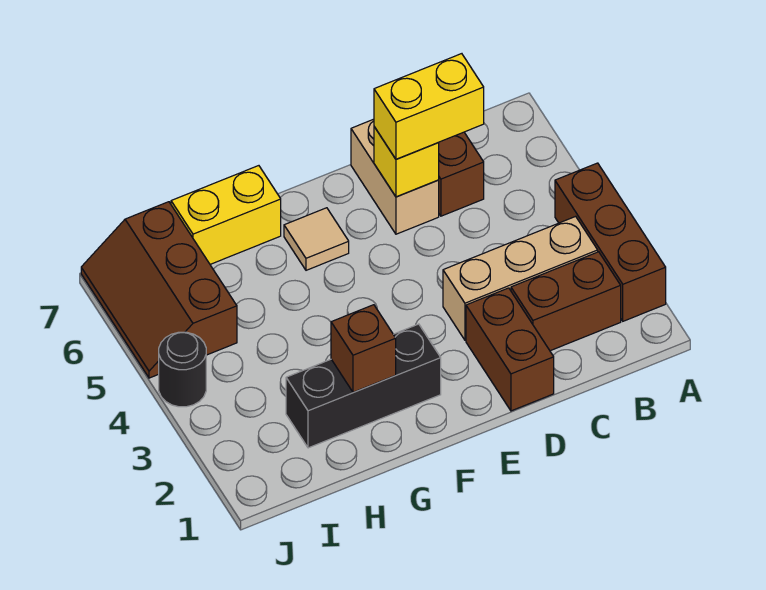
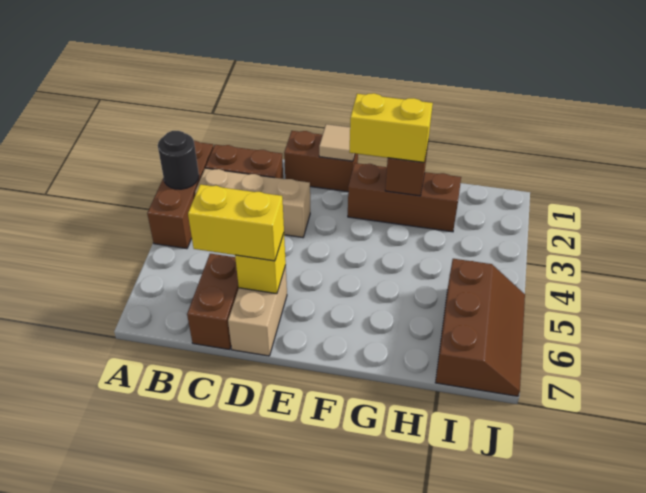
brown brick D1:D2 level 1 -> brown brick D1:E1 level 1
black brick F2:H2 level 1 -> brown brick F2:H2 level 1
tan tile F6 level 1 -> tan tile E1 level 2
yellow brick G7:H7 level 1 -> yellow brick F2:G2 level 3
black round brick J4 level 1 -> black round brick A3 level 2

